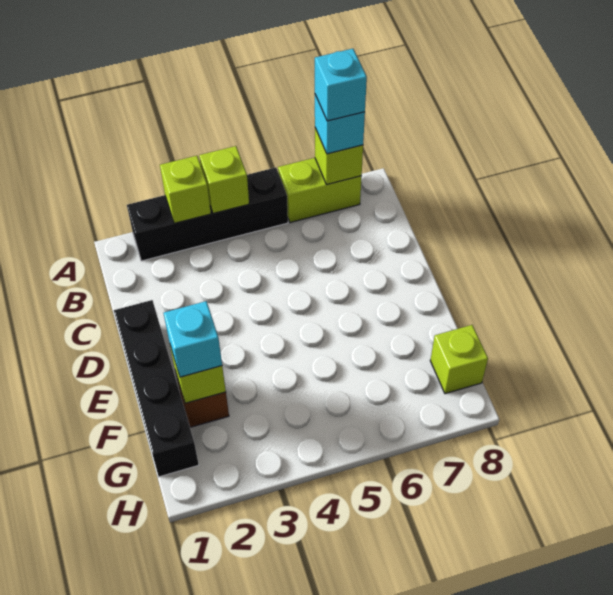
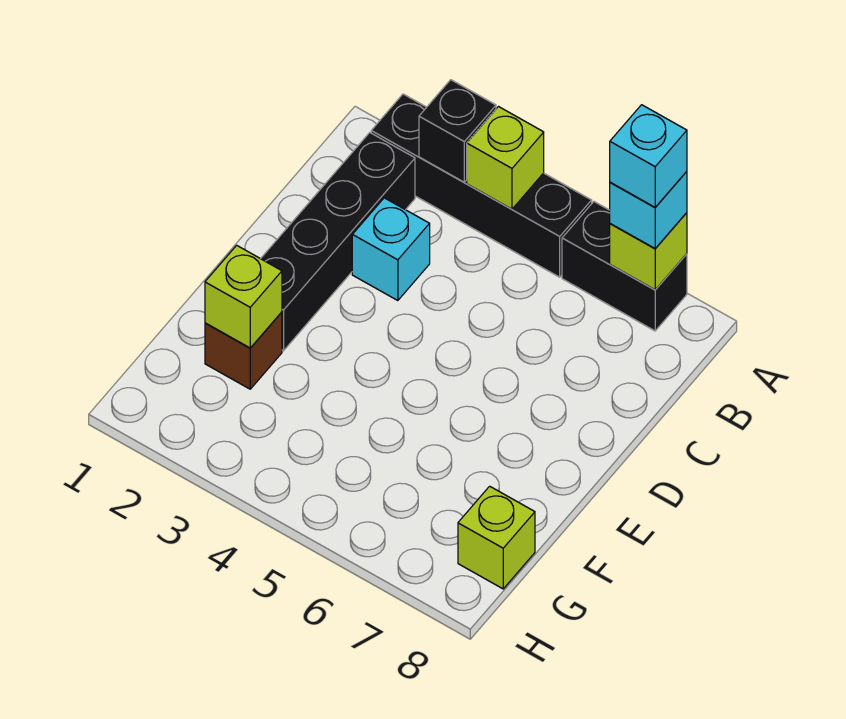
lime brick A3 level 2 -> black brick A3 level 2
lime brick A6:A7 level 1 -> black brick A6:A7 level 1
black brick D1:G1 level 1 -> black brick B2:E2 level 1
cyan brick F2 level 3 -> cyan brick C3 level 1

